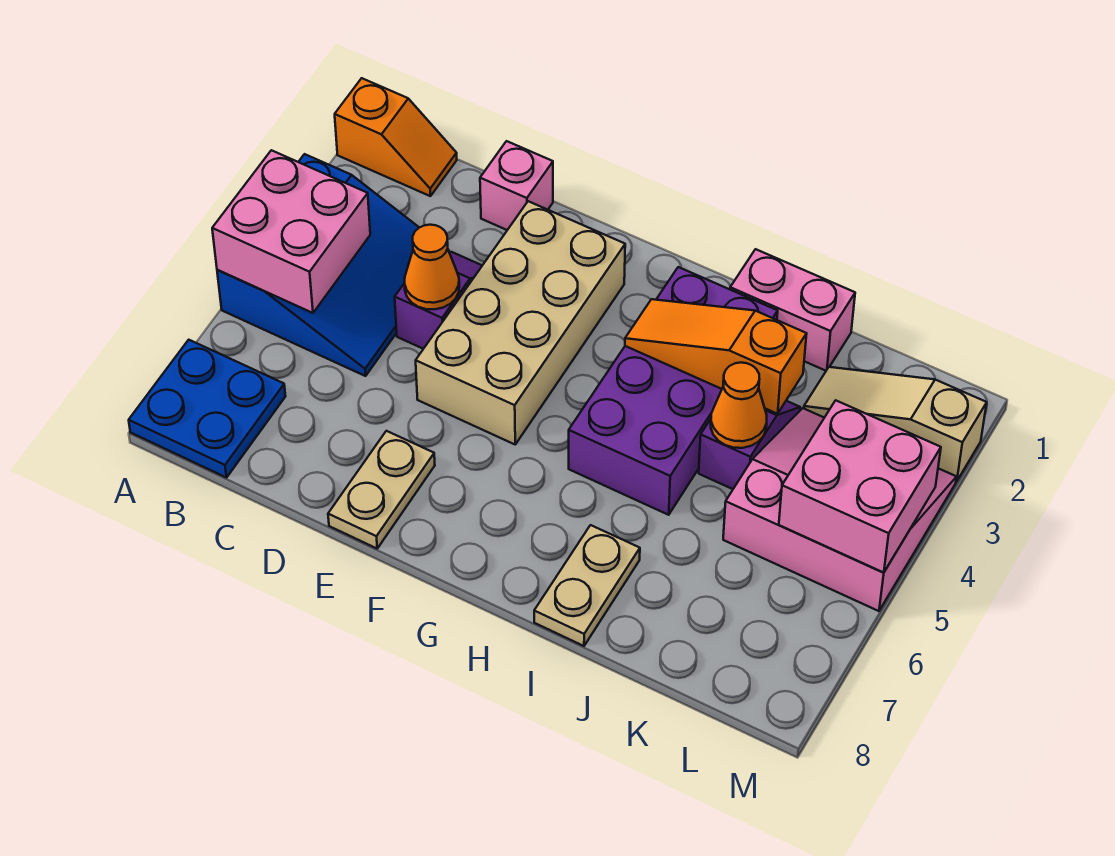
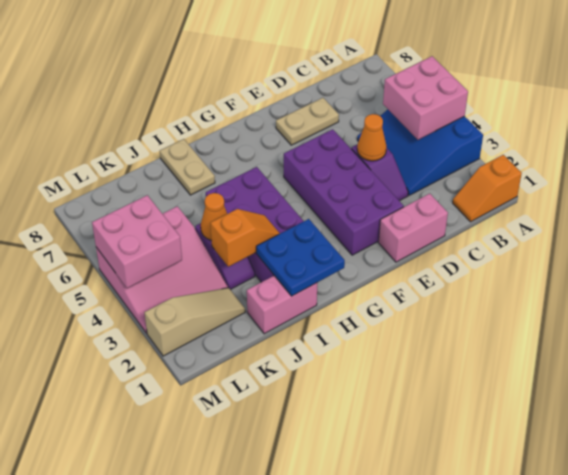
blue plate A7:B8 level 1 -> blue plate H1:I2 level 2
pink brick D1 level 1 -> pink brick D1:E1 level 1
tan brick E2:F5 level 1 -> purple brick E2:F5 level 1
tan plate E7:E8 level 1 -> tan plate D7:E7 level 1
orange slope H3:J3 level 2 top J -> orange slope I3:J3 level 2 top J

